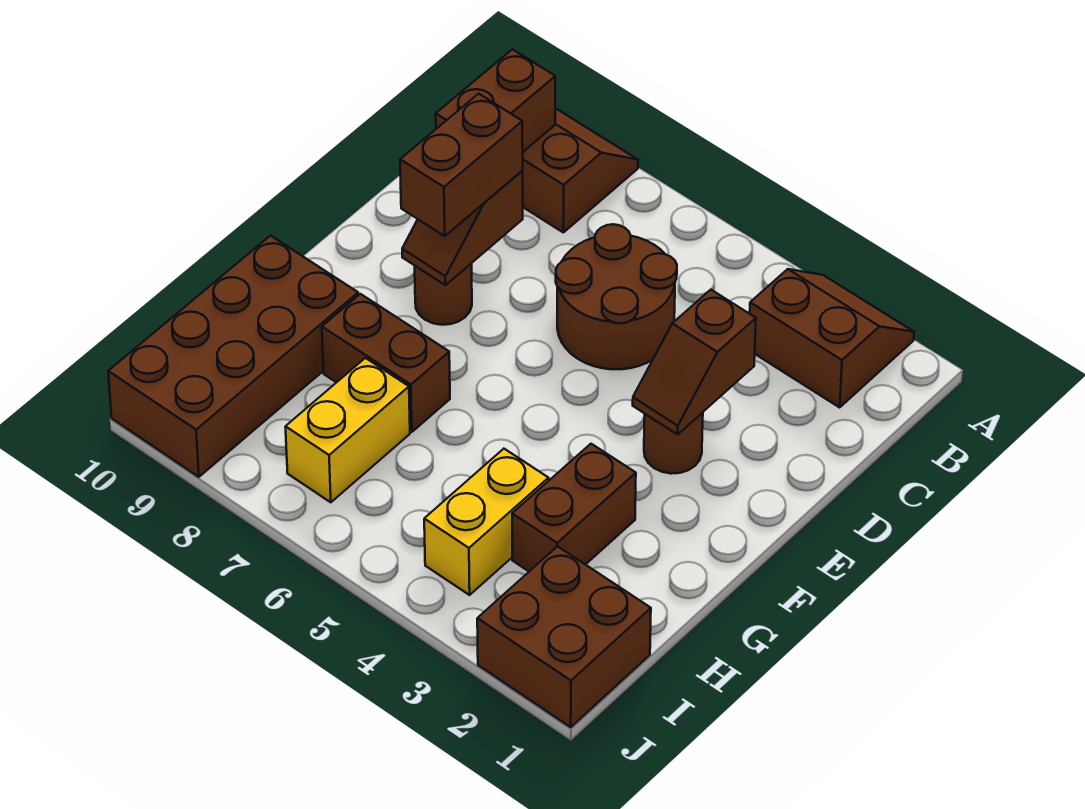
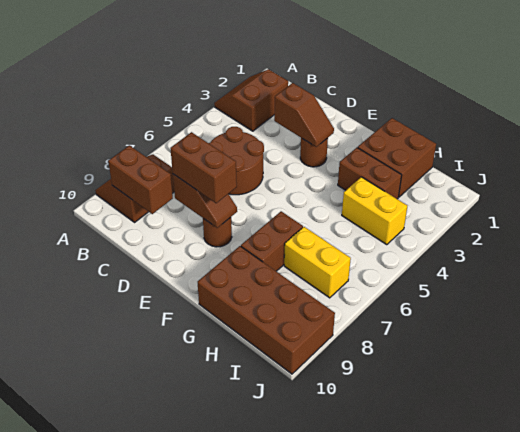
brown brick I1:J2 level 1 -> brown brick G1:H2 level 1

